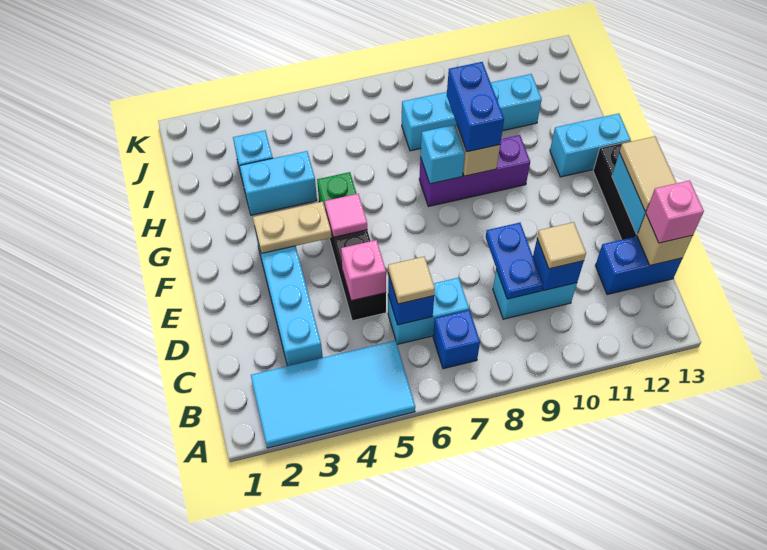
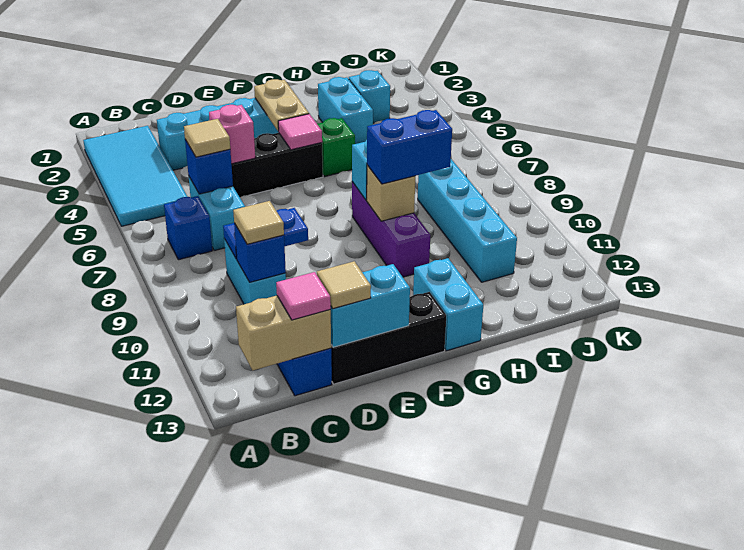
tan brick C13 level 2 -> tan brick B13:C13 level 2
pink brick C13 level 3 -> pink tile C13 level 3
tan tile D13:E13 level 3 -> tan tile D13 level 3

